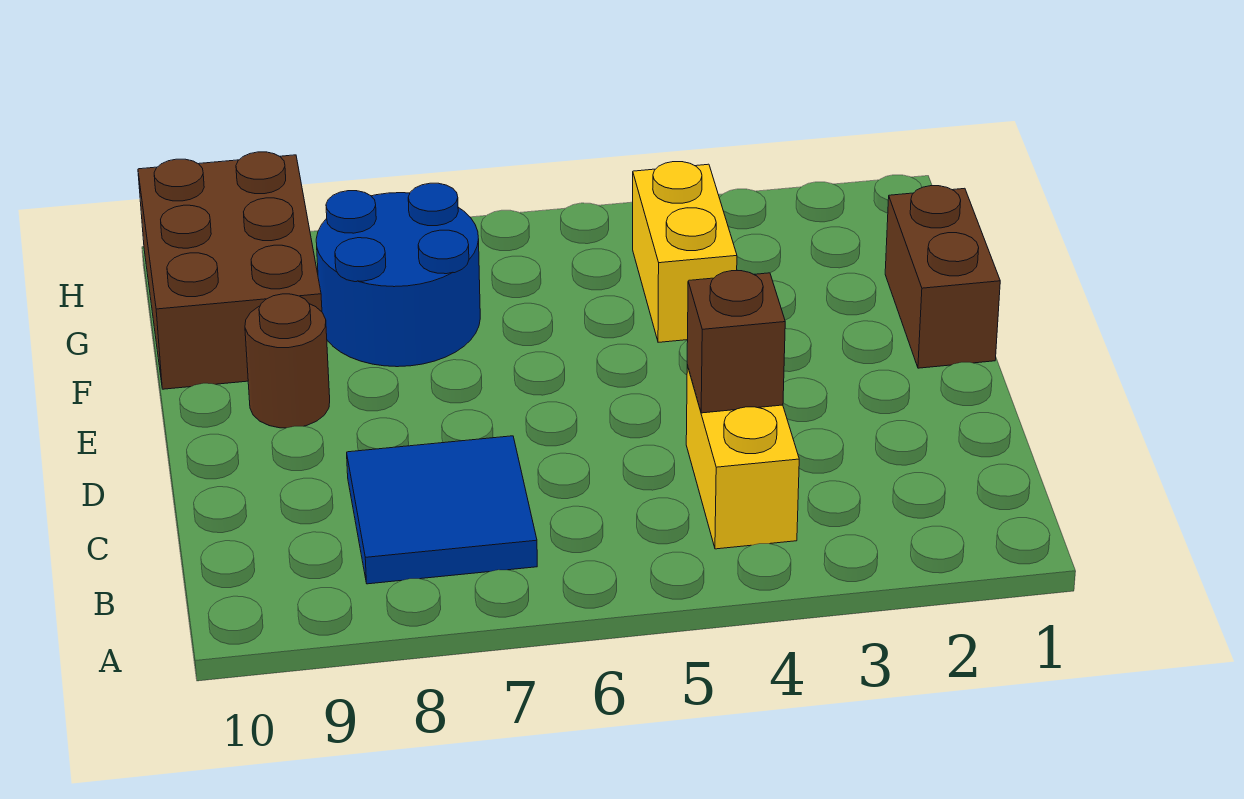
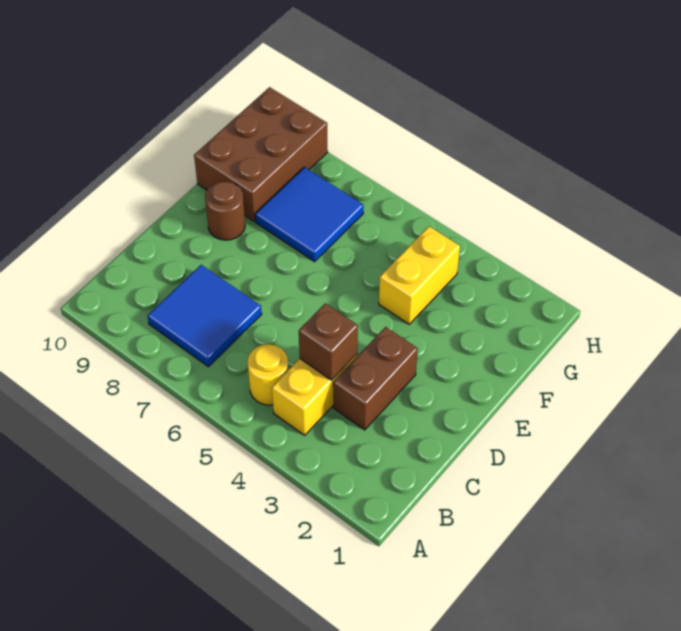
none -> yellow round brick B5 level 1
brown brick E1:F1 level 1 -> brown brick C3:D3 level 1
blue round brick F7:G8 level 1 -> blue tile F7:G8 level 1

